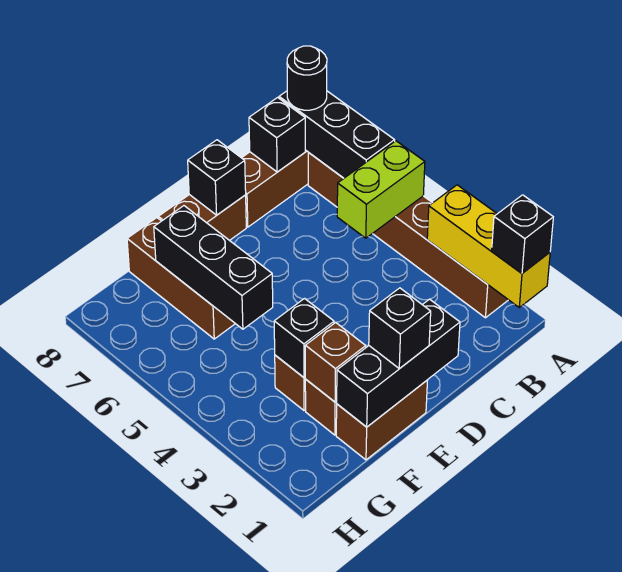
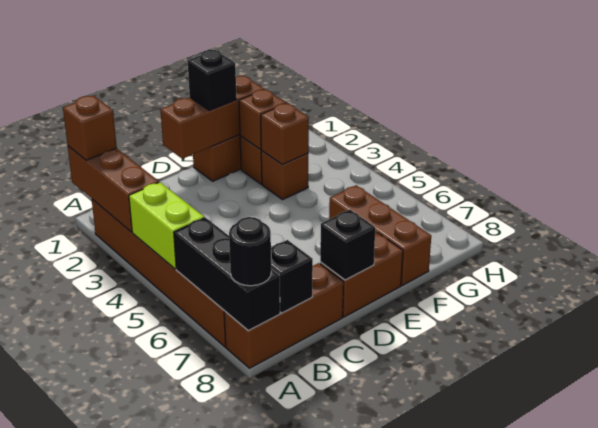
yellow brick A1:A3 level 2 -> brown brick A1:A3 level 2
black brick A1 level 3 -> brown brick A1 level 3
lime brick A5:B5 level 2 -> lime brick A4:A5 level 2
black brick D1:F1 level 2 -> brown brick D1:F1 level 2
black brick F3 level 2 -> brown brick F3 level 2
black brick F5:F7 level 2 -> none

